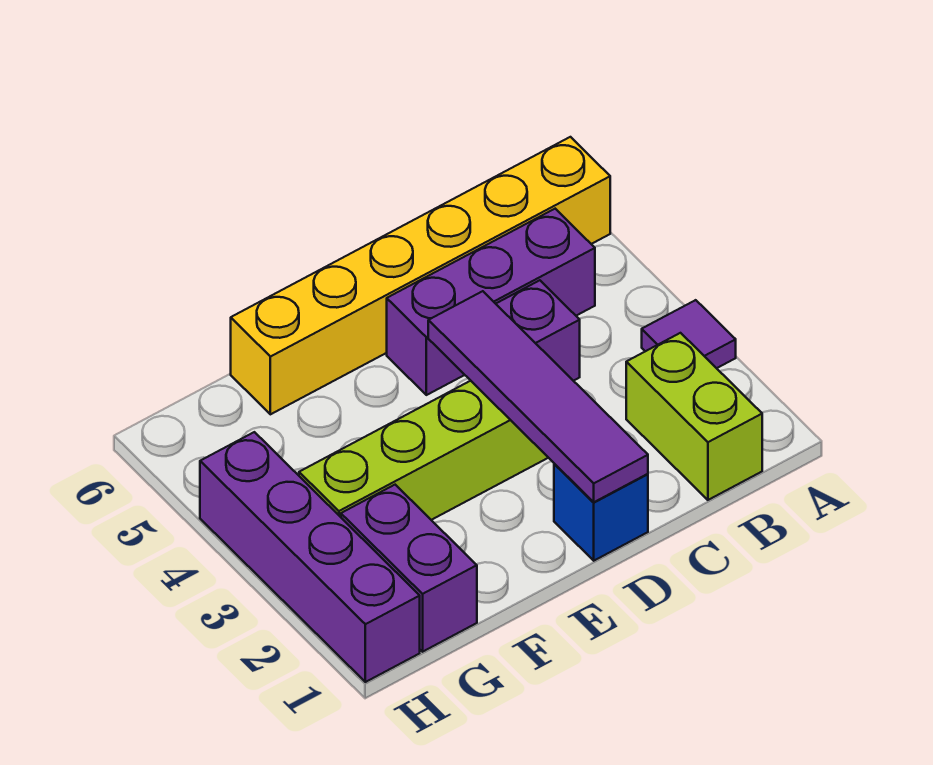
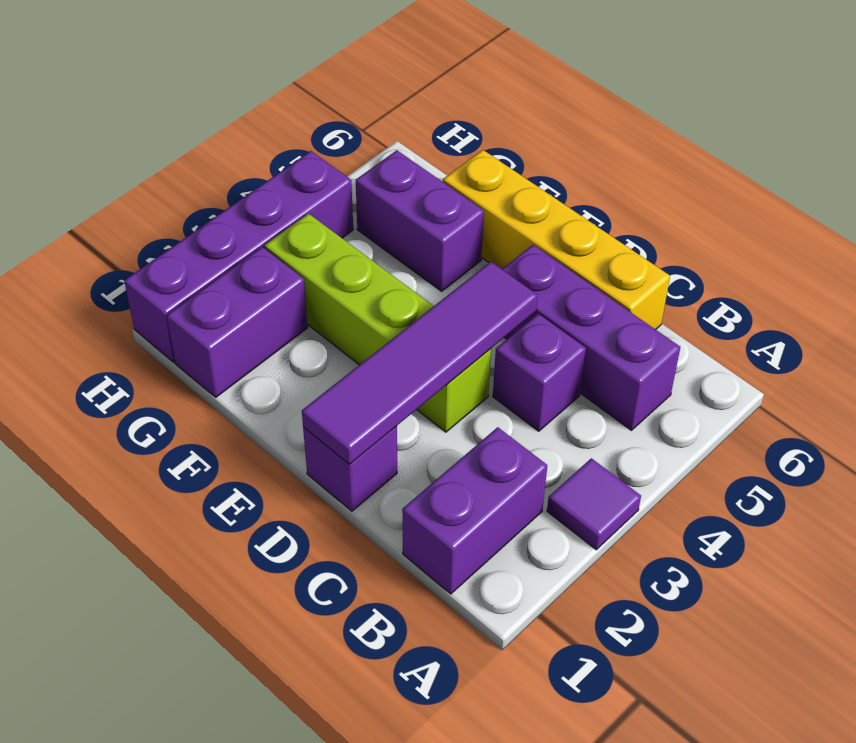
yellow brick A6:F6 level 1 -> yellow brick C6:F6 level 1
lime brick B1:B2 level 1 -> purple brick B1:B2 level 1
blue brick D1 level 1 -> purple brick D1 level 1
none -> purple brick F5:G5 level 1

